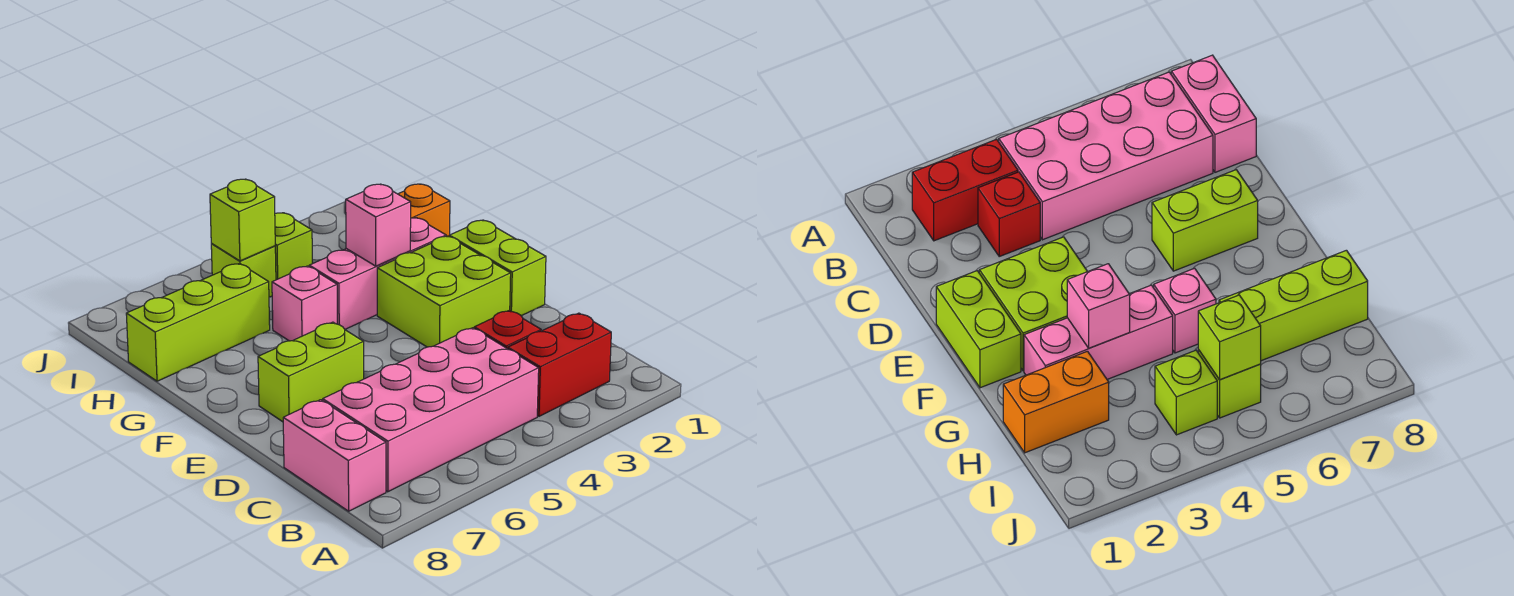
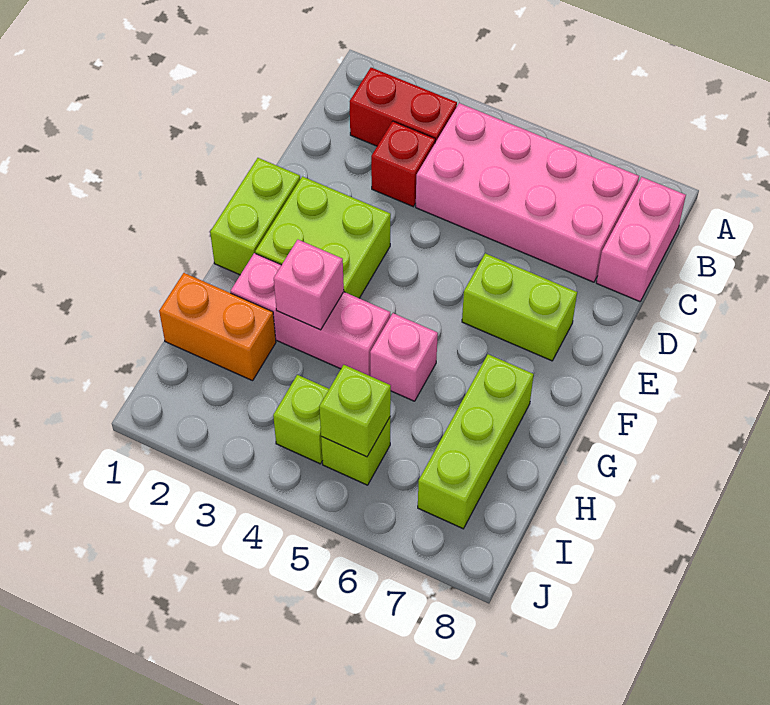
lime brick H6:H8 level 1 -> lime brick G7:I7 level 1

